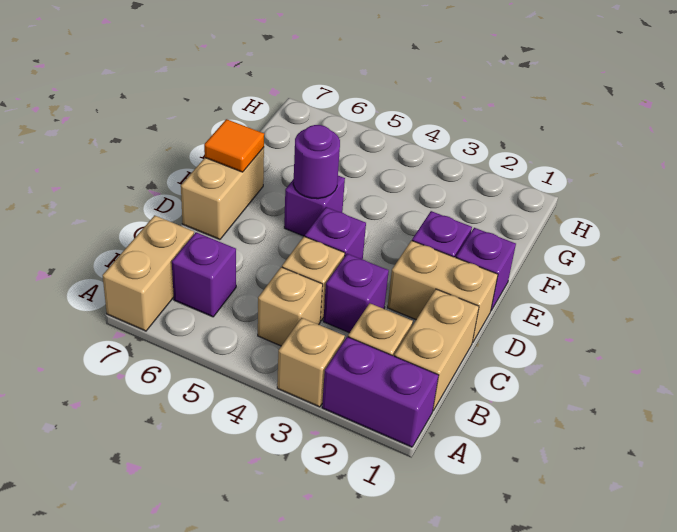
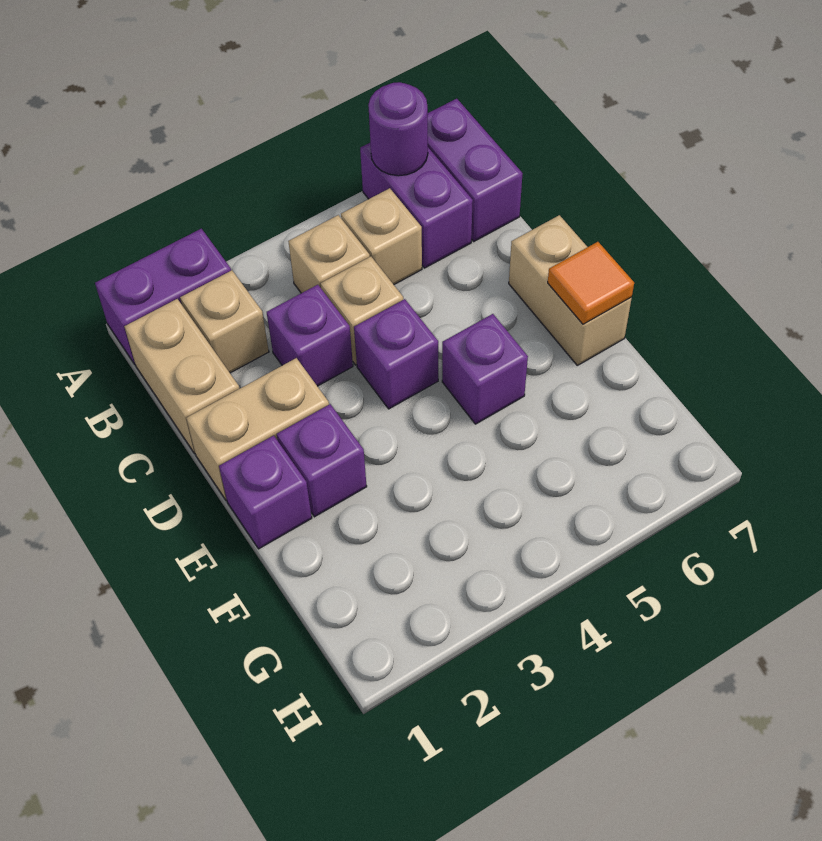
tan brick A3 level 1 -> tan brick B5 level 1
tan brick A7:B7 level 1 -> purple brick A7:B7 level 1
purple brick B6 level 1 -> purple brick A6:B6 level 1
purple round brick E5 level 2 -> purple round brick A6 level 2

